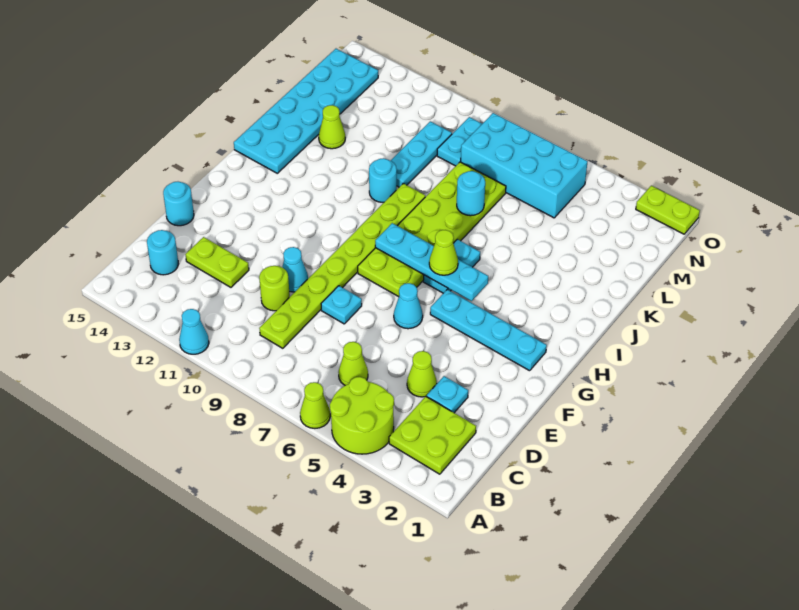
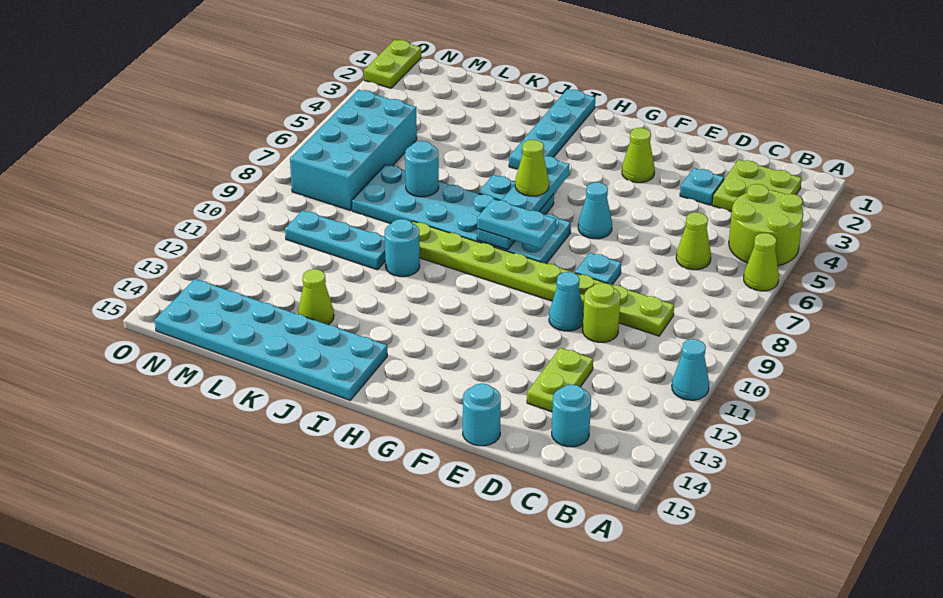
lime cone D4 level 1 -> lime cone F3 level 1
cyan plate G2:G5 level 1 -> cyan plate I1:I4 level 1
lime plate G7:L8 level 1 -> cyan plate G7:L8 level 1
cyan plate M9:N9 level 1 -> cyan plate G8:H8 level 3

